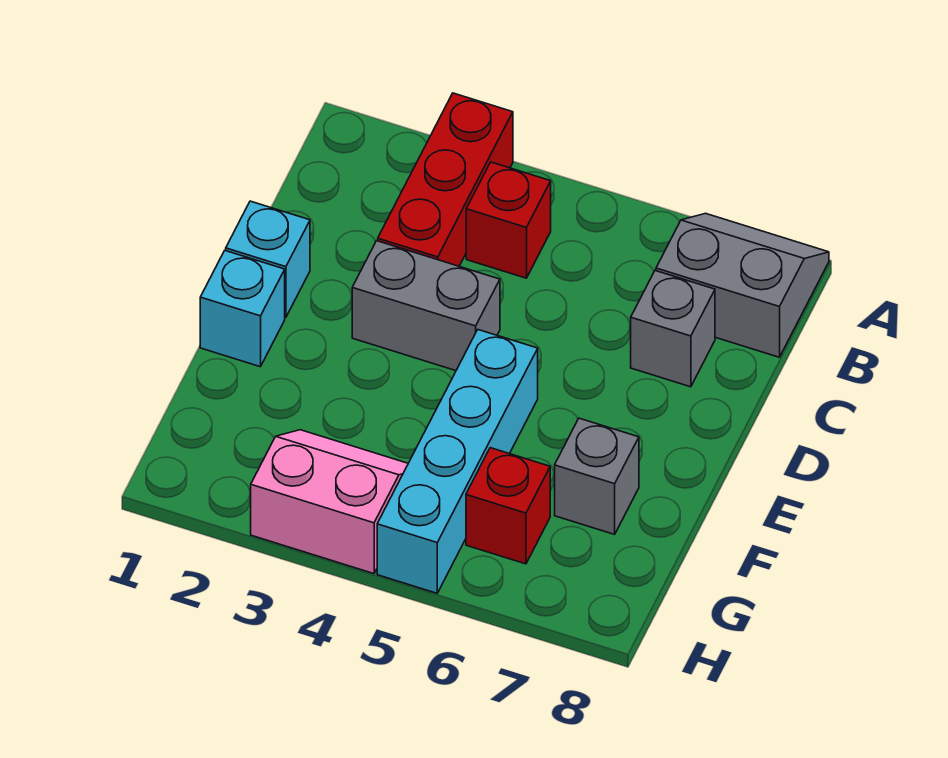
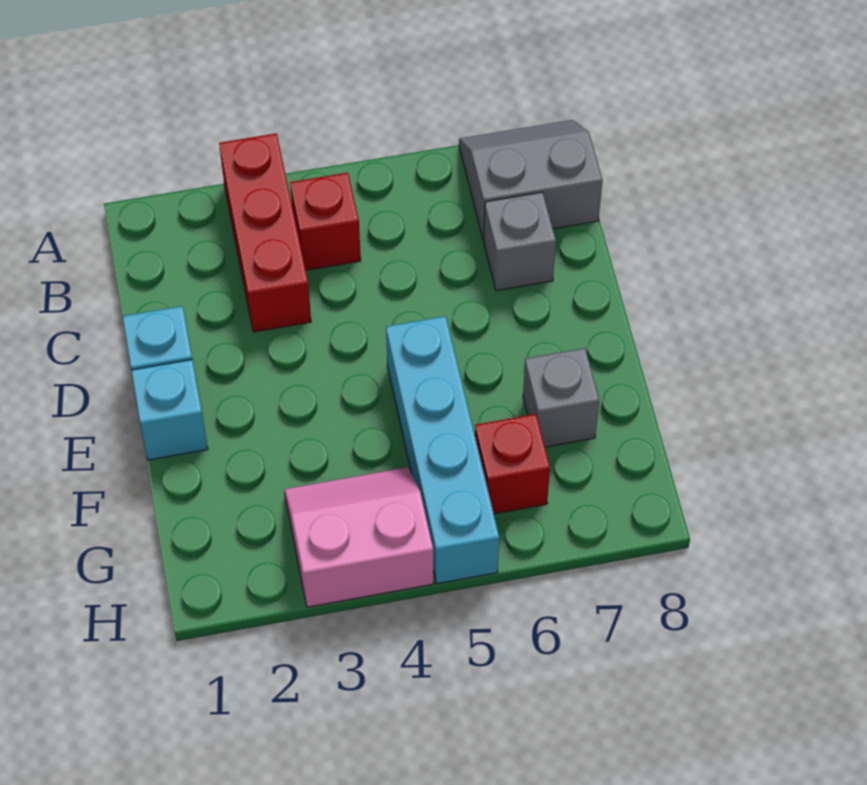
grey brick D3:D4 level 1 -> none

